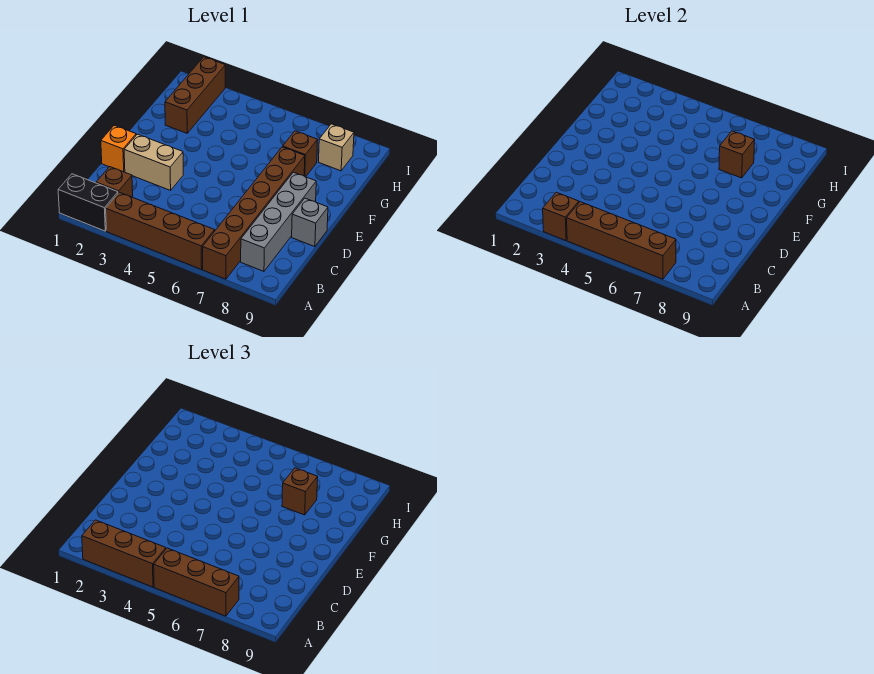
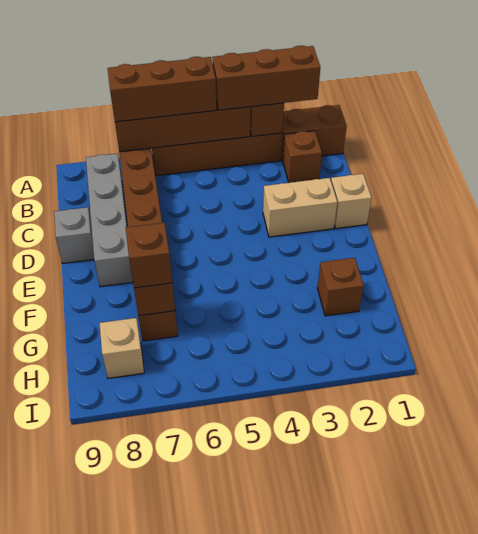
black brick A1:A2 level 1 -> brown brick A1:A2 level 1
orange brick D1 level 1 -> tan brick D1 level 1
brown brick G2:I2 level 1 -> brown brick G2 level 1

